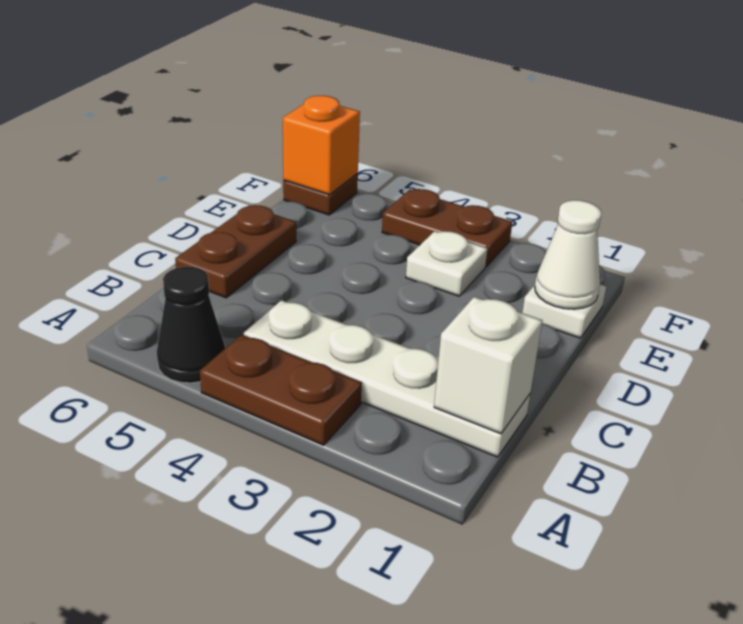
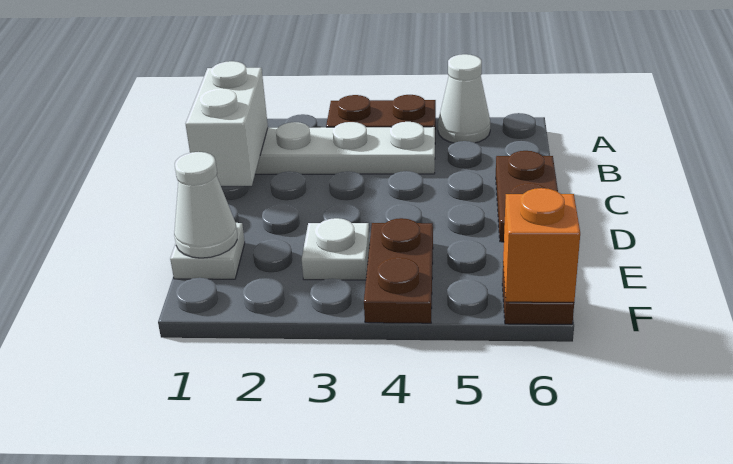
black cone A5 level 1 -> white cone A5 level 1
white brick B1 level 2 -> white brick B1:C1 level 2
brown plate F3:F4 level 1 -> brown plate E4:F4 level 1

